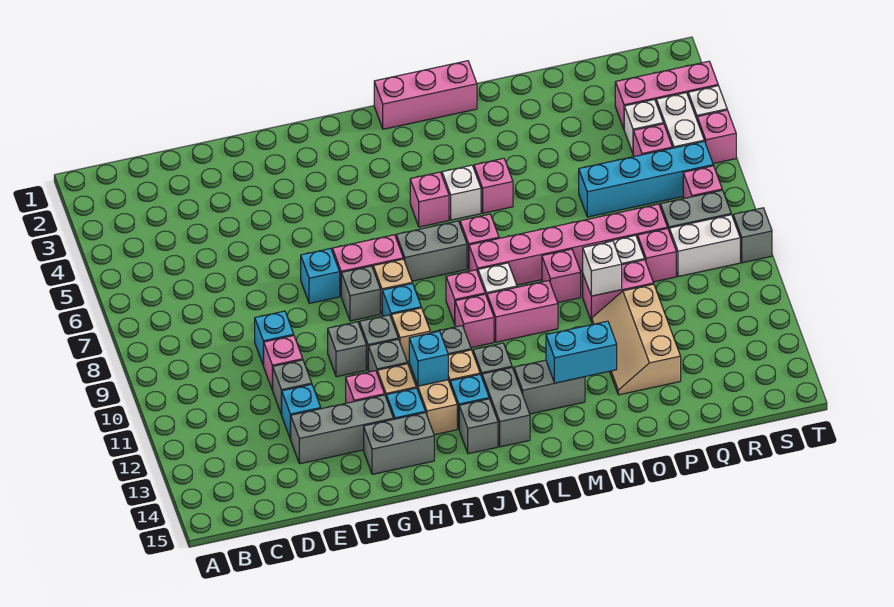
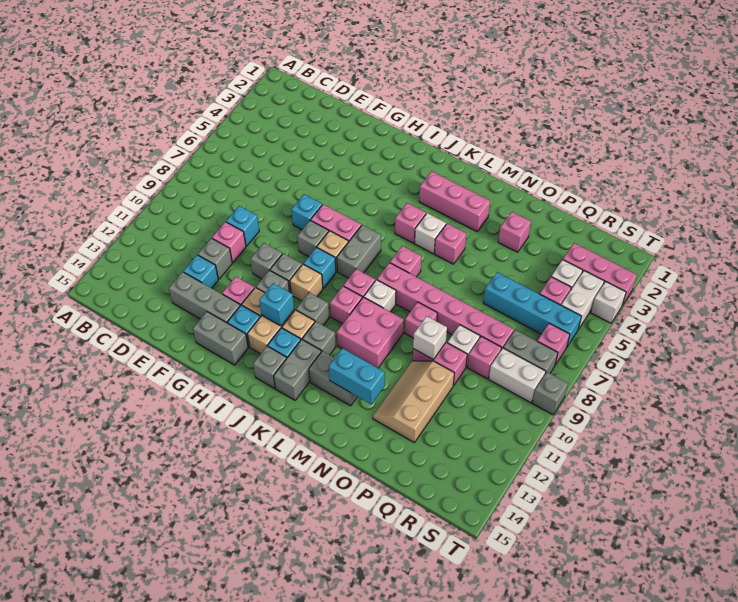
grey brick J7:K7 level 1 -> grey brick J7:J8 level 1
pink brick K1:M1 level 1 -> pink brick K3:M3 level 1
pink brick L10:M10 level 1 -> pink brick L10:M11 level 1
pink brick T5 level 1 -> pink brick O3 level 1

